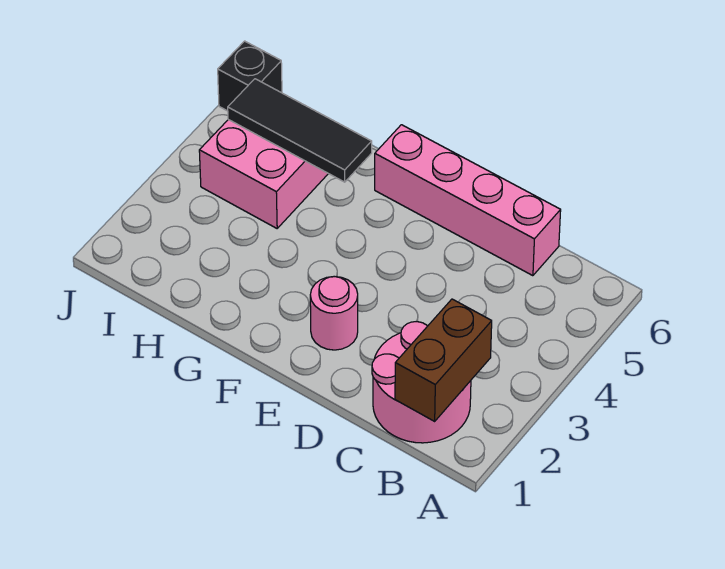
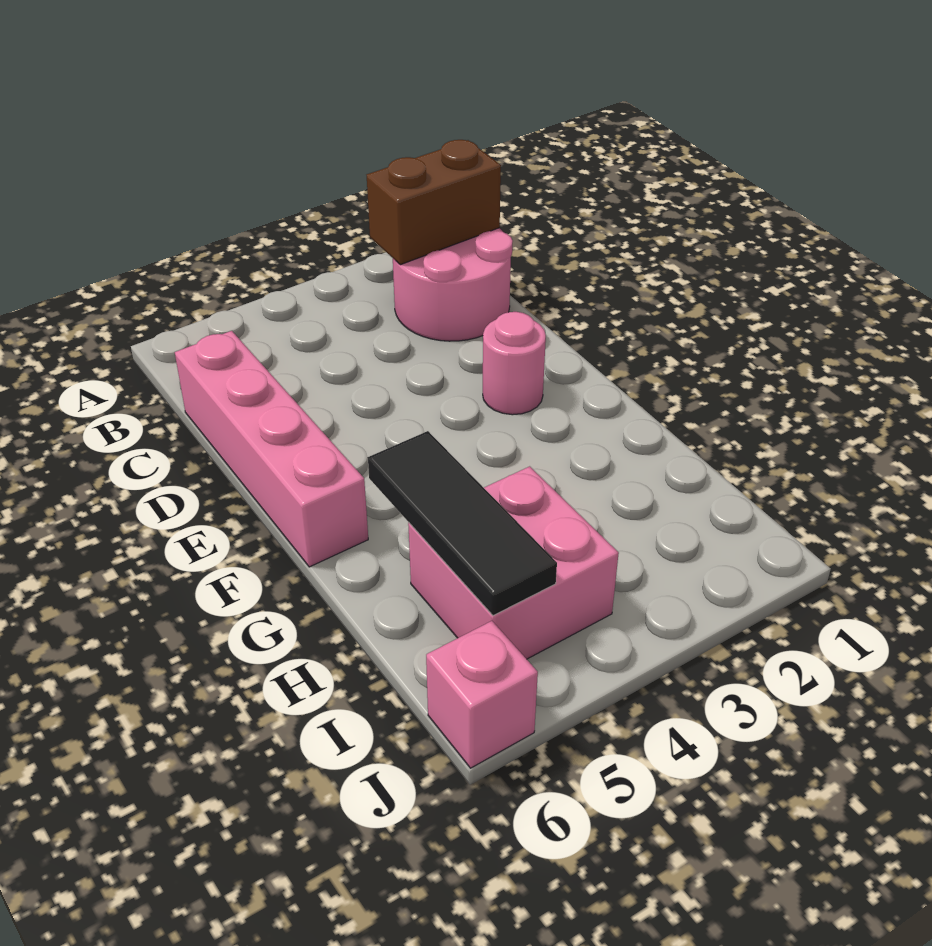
black brick J6 level 1 -> pink brick J6 level 1

